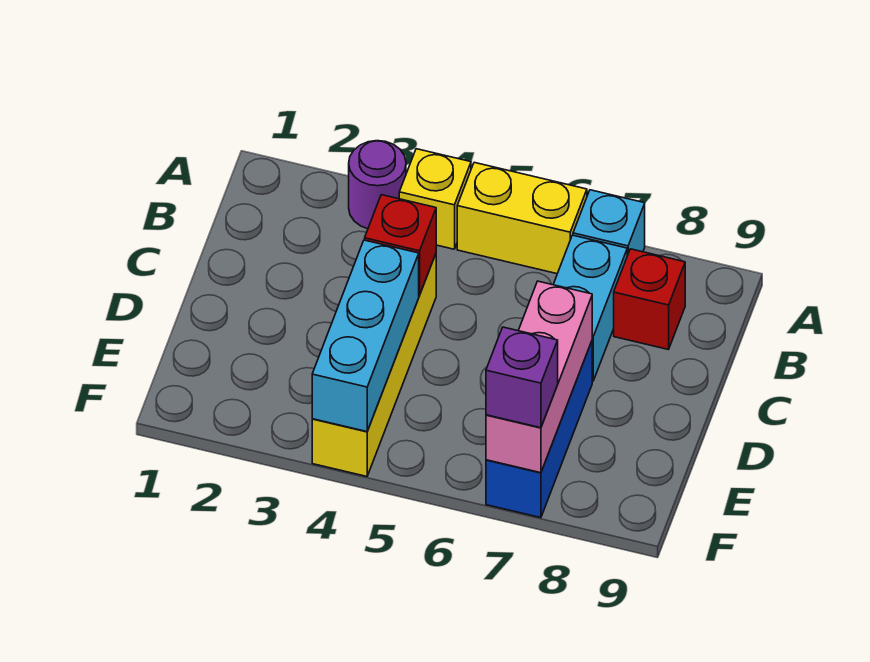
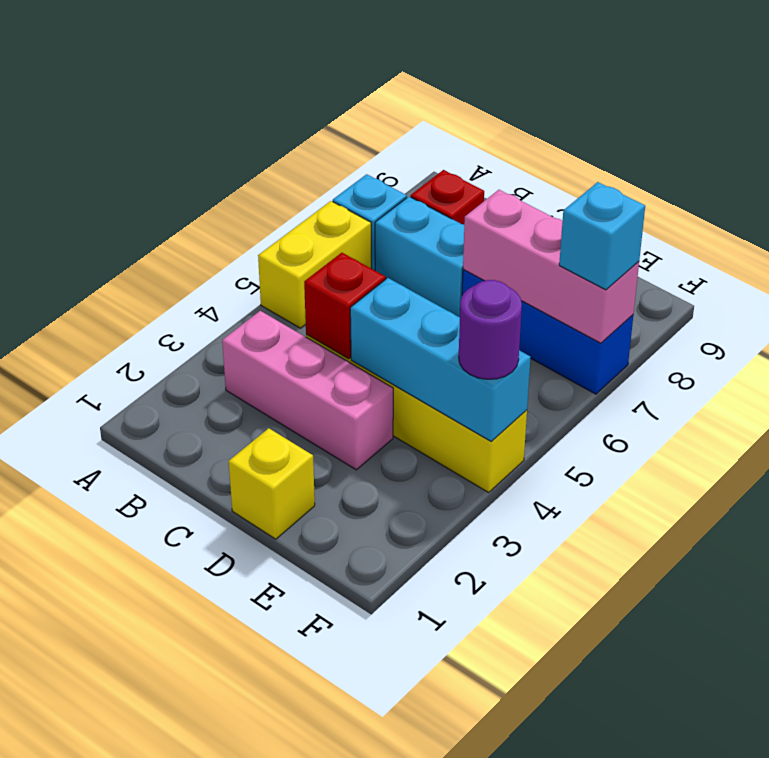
purple round brick A3 level 1 -> purple round brick F4 level 3
yellow brick A4 level 1 -> yellow brick D1 level 1
none -> pink brick B3:D3 level 1
purple brick F7 level 3 -> cyan brick F7 level 3

